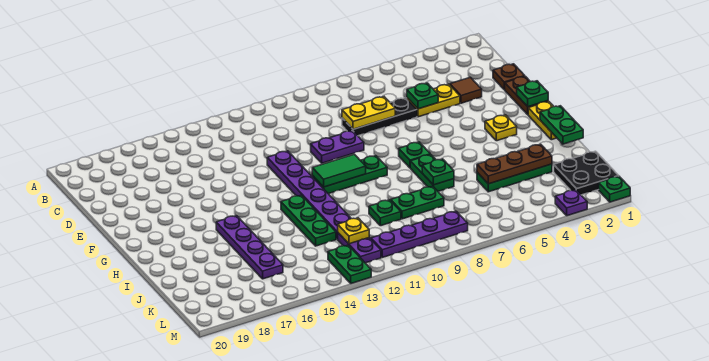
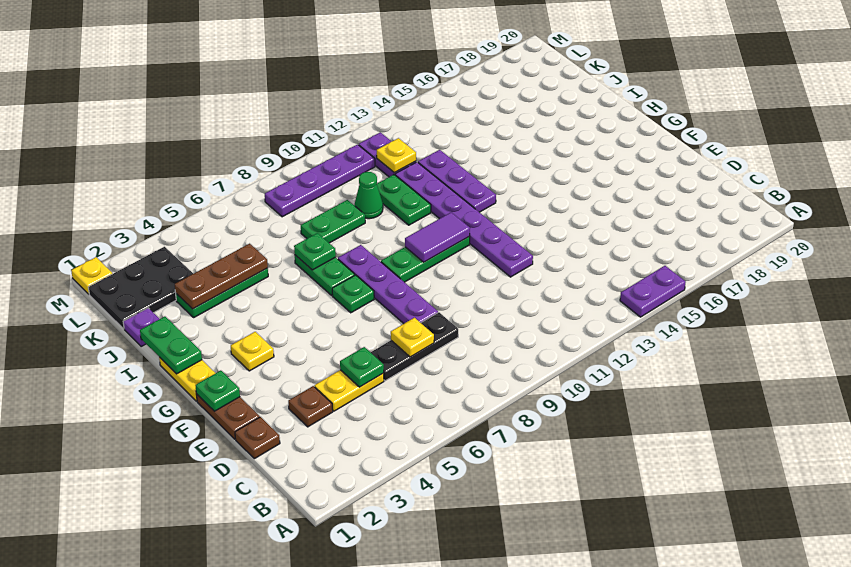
brown tile D3 level 1 -> brown plate D3 level 1
yellow plate D7:D8 level 2 -> yellow plate D7 level 2
purple plate E9:E10 level 1 -> purple plate A14:A15 level 1
green tile G10:G11 level 2 -> purple tile G10:G11 level 2
green plate H13:J13 level 1 -> purple plate H13:J13 level 1
purple plate H16:K16 level 1 -> purple plate E8:H8 level 1
green plate J10 level 1 -> green cone J10 level 1
black plate K1:L2 level 1 -> black plate K1:L3 level 1
green plate L13:M13 level 1 -> green plate I11:J11 level 1
green plate M1 level 1 -> yellow plate M1 level 1
purple plate M3 level 1 -> purple plate J1 level 1

